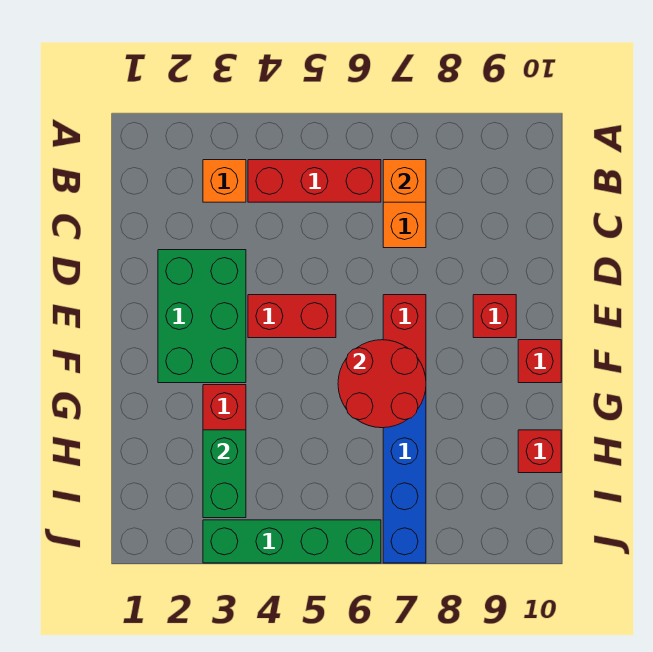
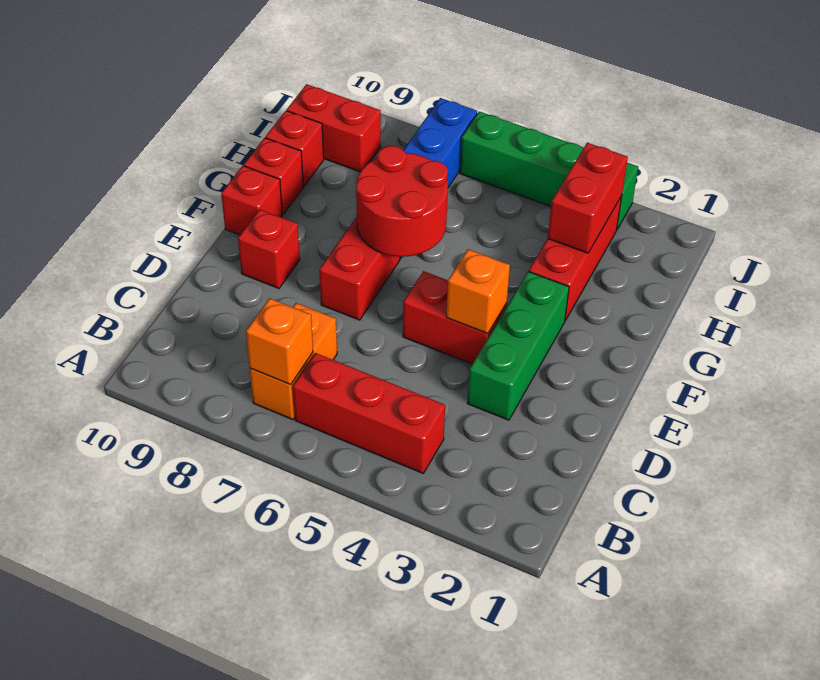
orange brick B3 level 1 -> orange brick E4 level 2
green brick D2:F3 level 1 -> green brick D3:F3 level 1
none -> red brick G10 level 1
green brick H3:I3 level 2 -> red brick H3:I3 level 2
none -> red brick I9:I10 level 1

